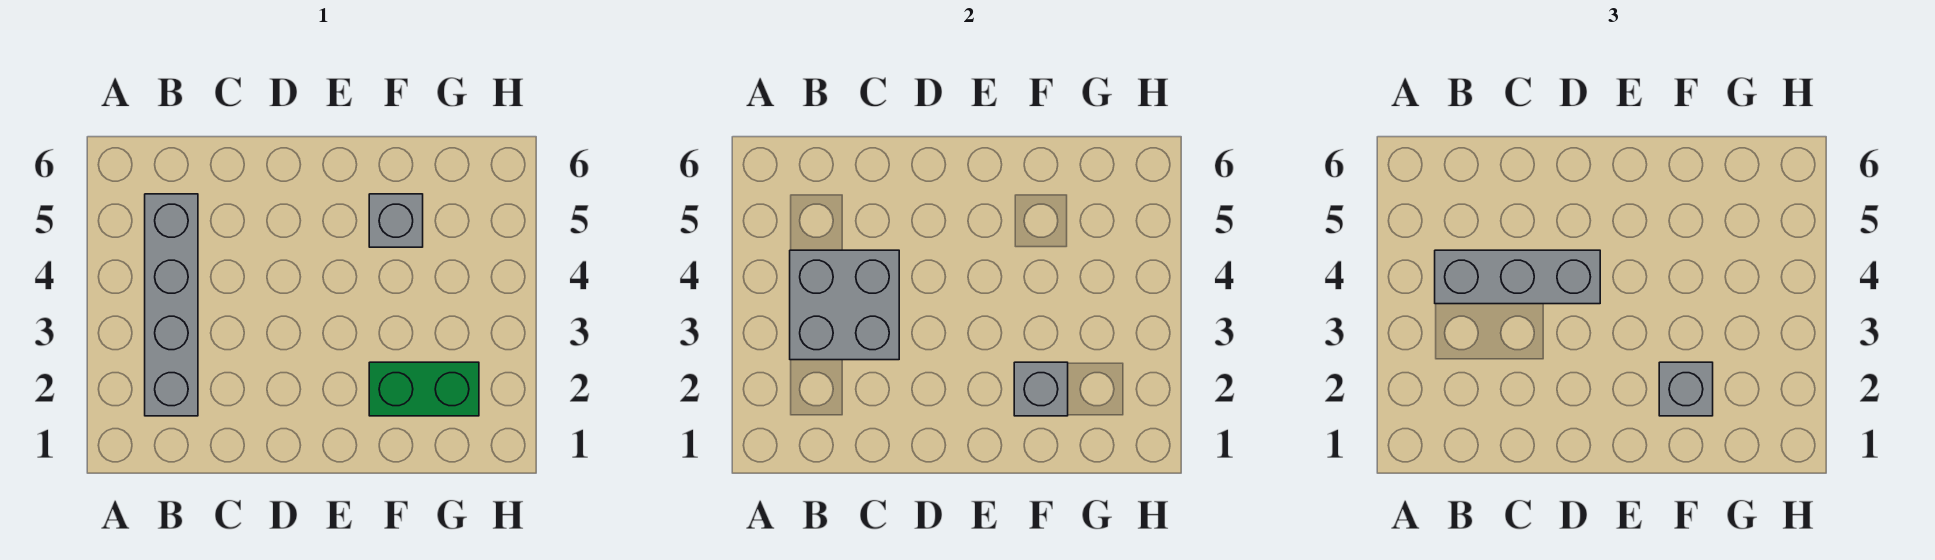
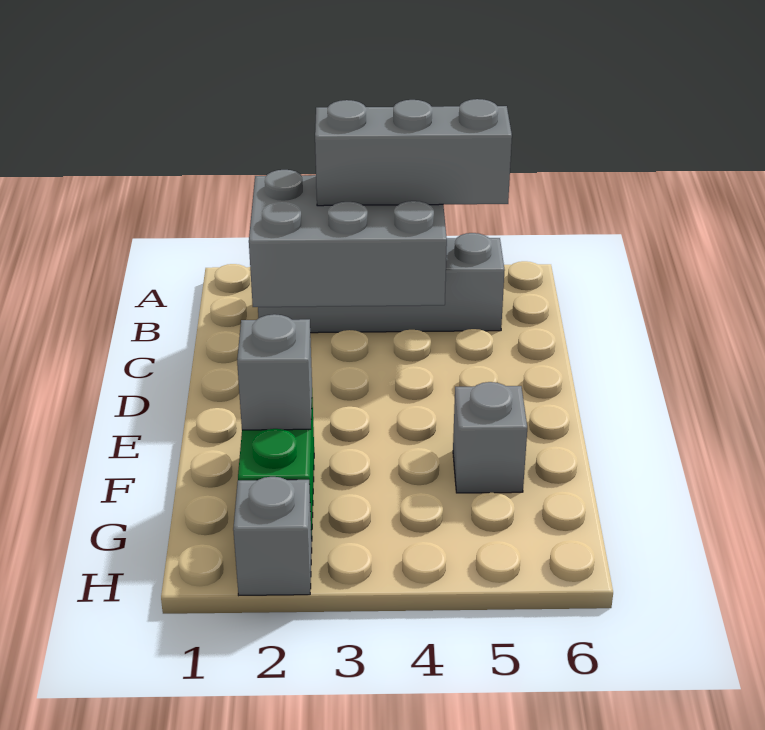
grey brick B3:C4 level 2 -> grey brick B2:C4 level 2
grey brick B4:D4 level 3 -> grey brick B3:B5 level 3
grey brick F2 level 3 -> grey brick H2 level 1

